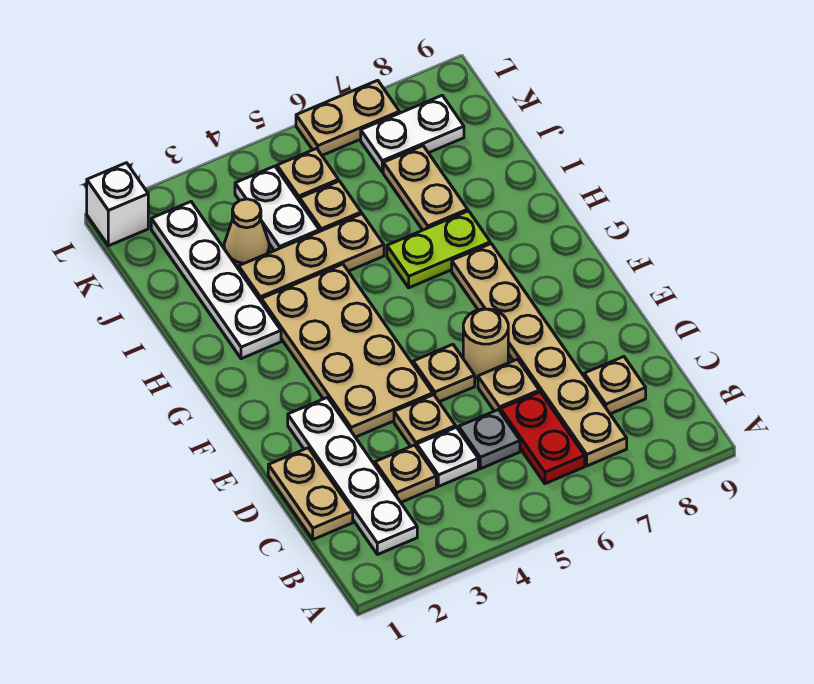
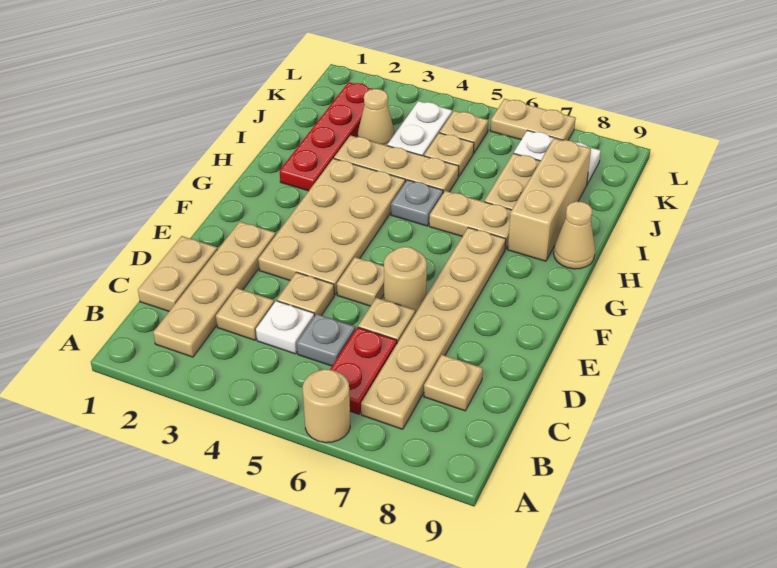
none -> tan round brick A6 level 1
white plate B2:E2 level 1 -> tan plate B2:E2 level 1
white plate H2:K2 level 1 -> red plate H2:K2 level 1
none -> grey plate H5 level 1
lime plate H6:H7 level 1 -> tan plate H6:H7 level 1
none -> tan brick H8:J8 level 1
none -> tan cone H9 level 1
white brick L1 level 1 -> none

